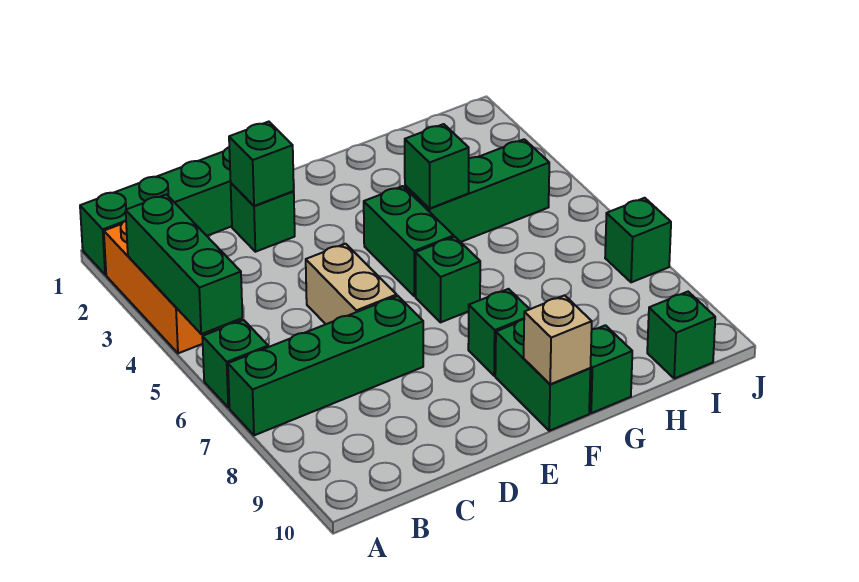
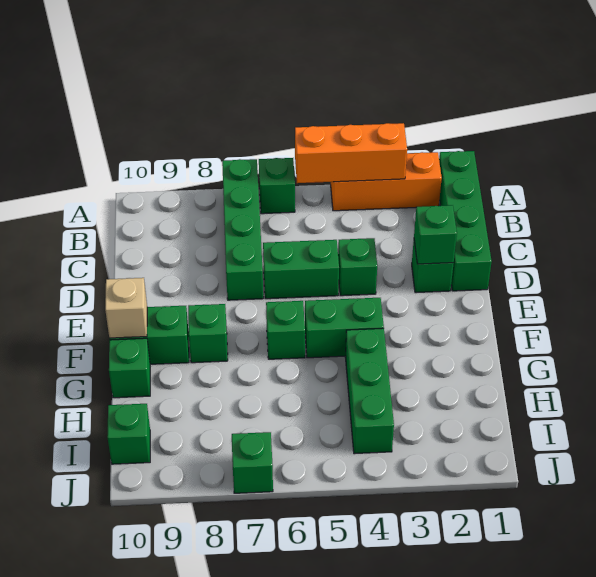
green brick A3:A5 level 2 -> orange brick A3:A5 level 2
tan brick D5:D6 level 1 -> green brick D5:D6 level 1
green brick G4 level 2 -> green brick D4 level 1

